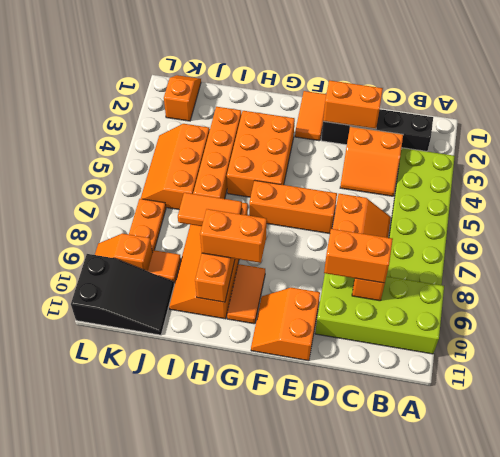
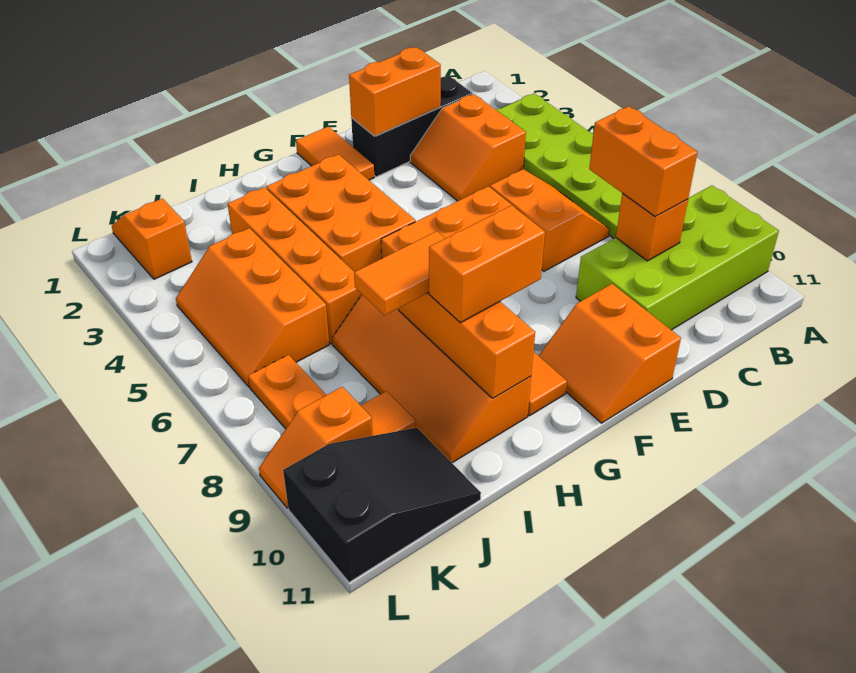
black brick B2:E2 level 1 -> black brick C2:E2 level 1
orange slope C3:D4 level 1 top 3 -> orange slope C3:D4 level 1 top C
orange brick C9:D9 level 3 -> orange brick C8:C9 level 3

